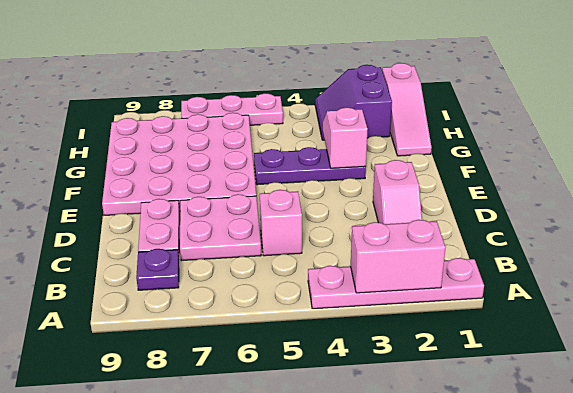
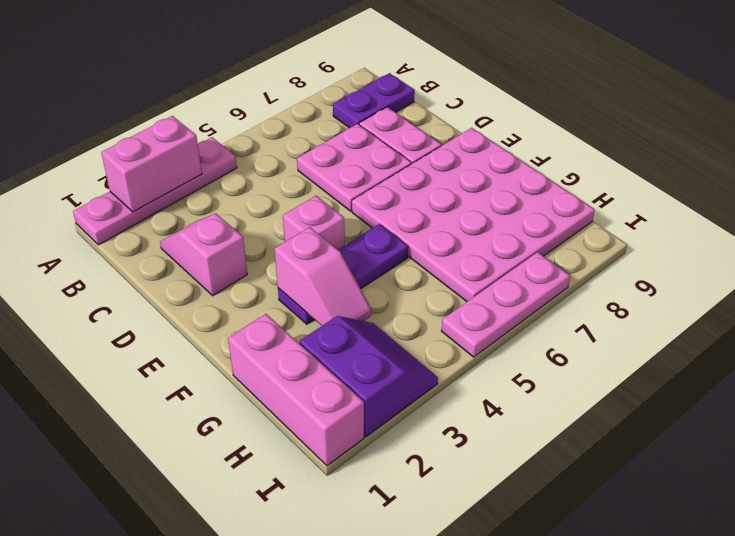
purple plate B8 level 1 -> purple plate B8:B9 level 1
pink brick C5 level 1 -> pink brick E4 level 1
pink slope G1:I1 level 1 top I -> pink brick G1:I1 level 1

